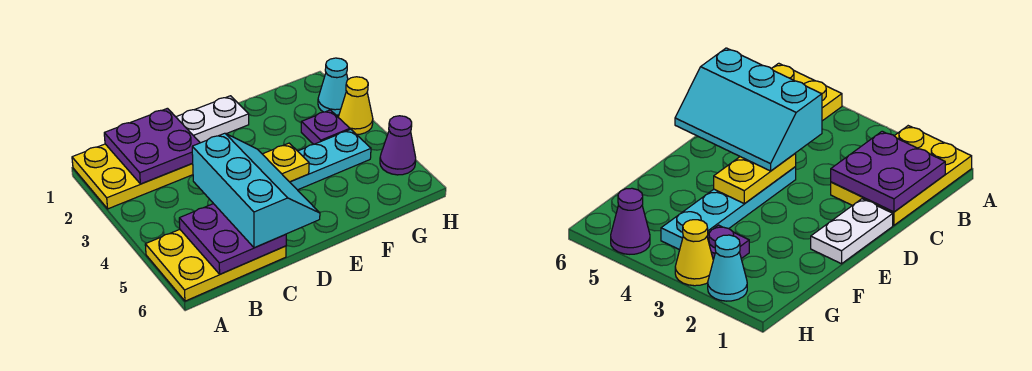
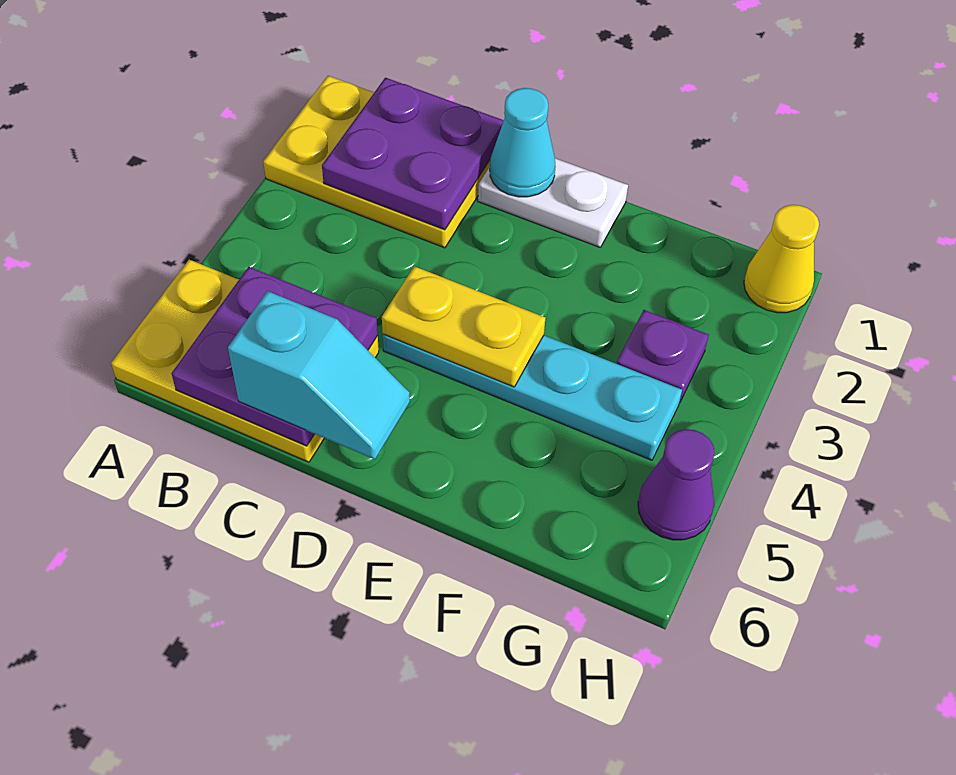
cyan slope C4:D6 level 3 top C -> cyan slope C6:D6 level 3 top C
cyan cone H2 level 1 -> cyan cone D1 level 2
yellow cone H3 level 1 -> yellow cone H1 level 1

